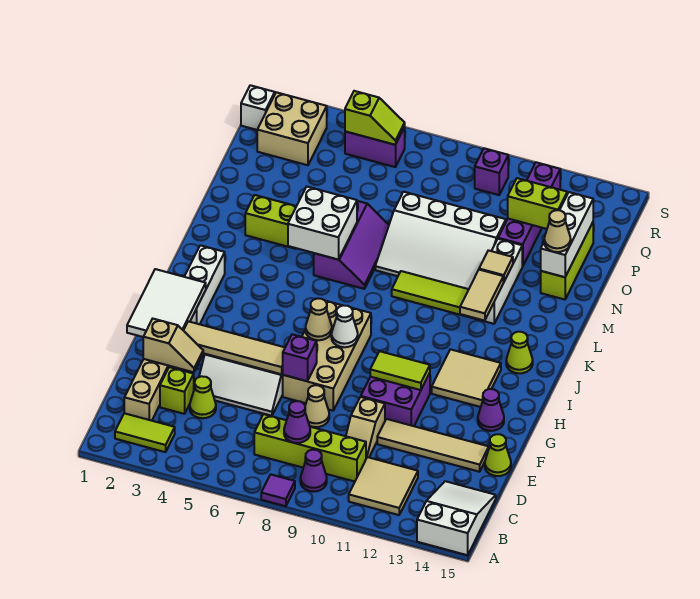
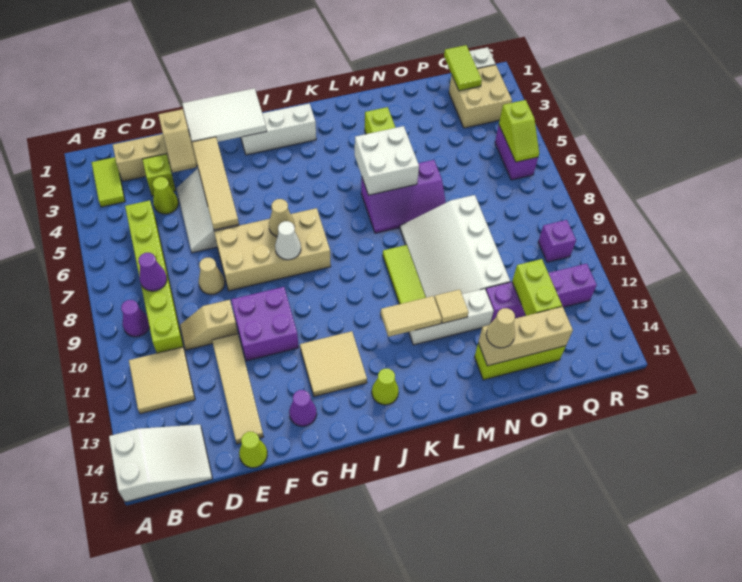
purple tile A8 level 1 -> none
lime brick C7:C10 level 1 -> lime brick C5:C10 level 1
purple brick F7 level 2 -> none
lime tile G10:G11 level 2 -> lime tile Q1:Q2 level 2
white brick N14:P14 level 2 -> tan brick N14:P14 level 2

